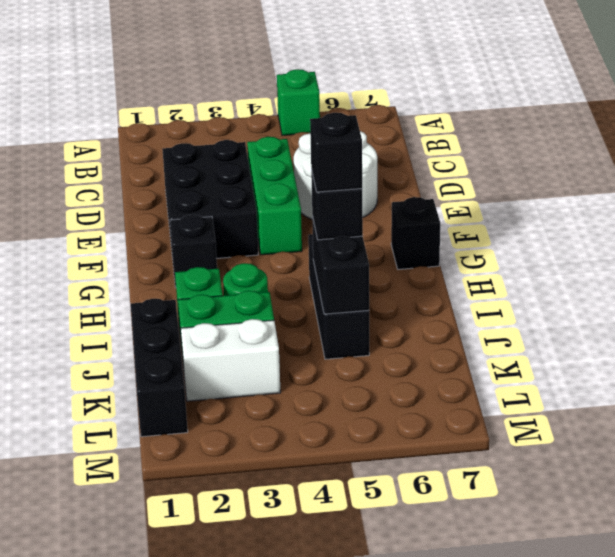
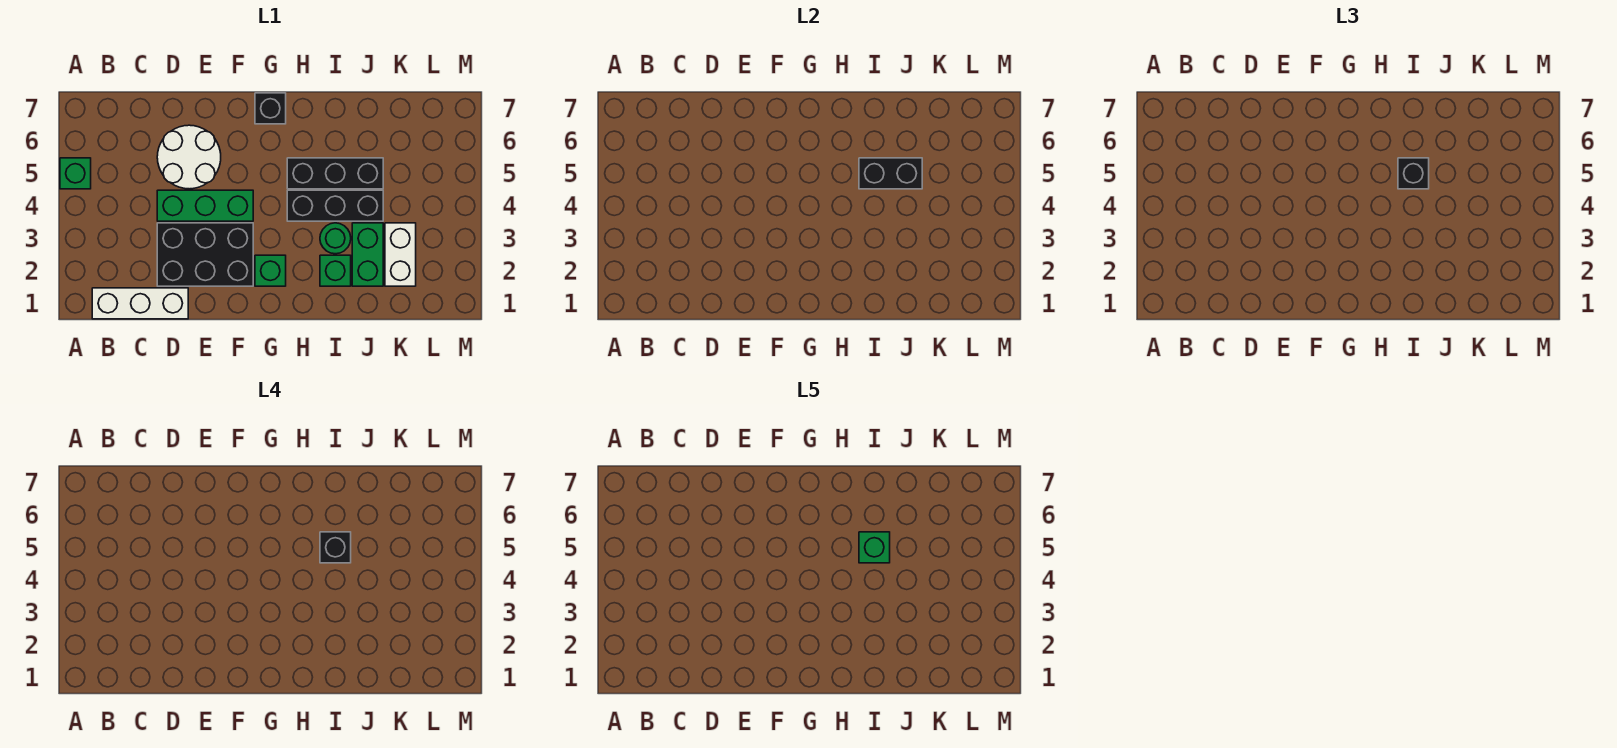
none -> white brick B1:D1 level 1
black brick G2 level 1 -> green brick G2 level 1
none -> green brick I5 level 5
black brick J1:L1 level 1 -> black brick H4:J4 level 1

